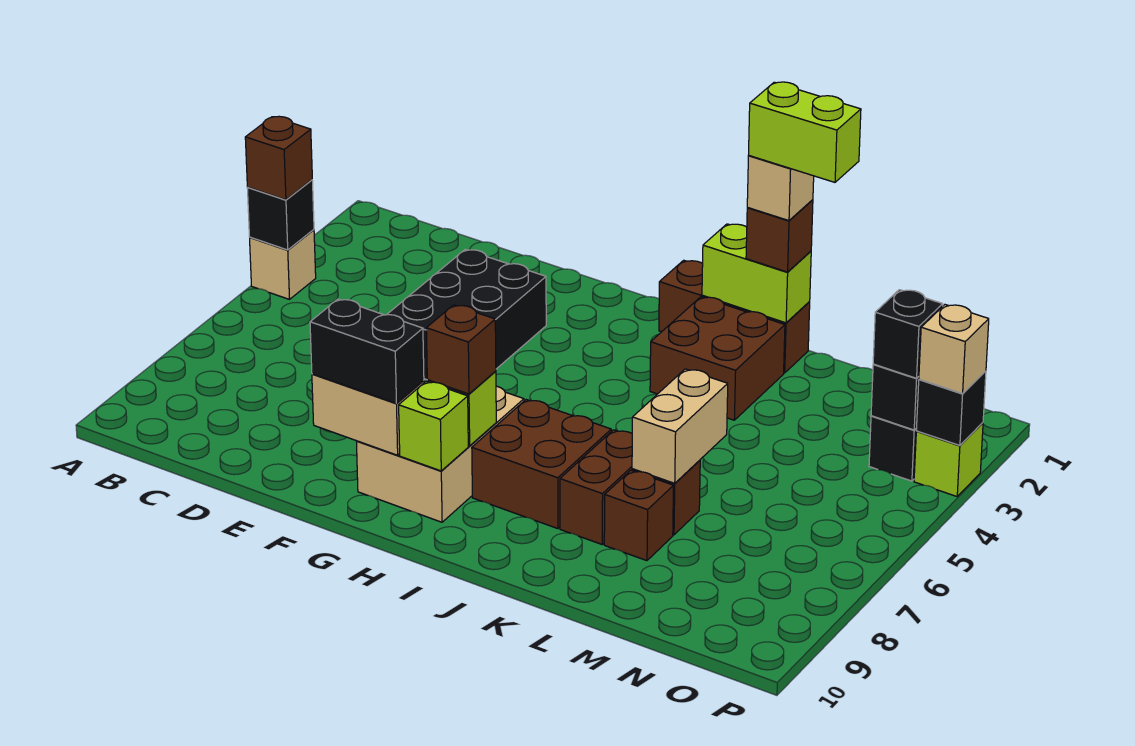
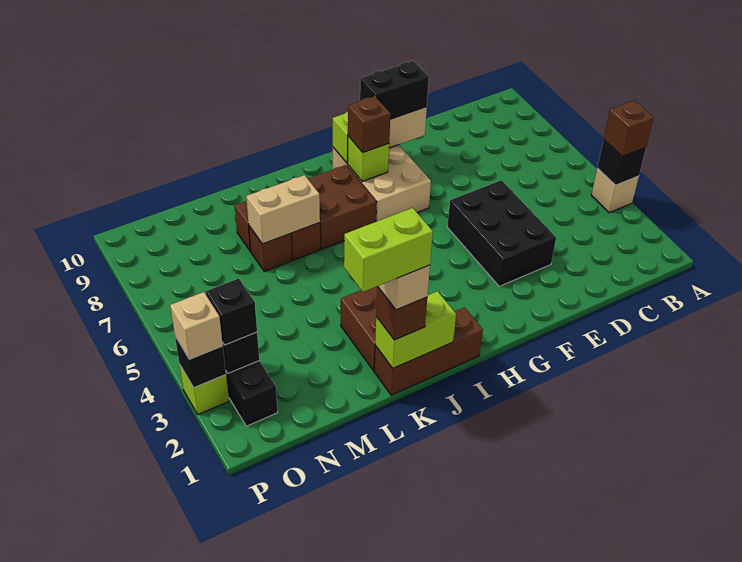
tan brick L6:L7 level 2 -> tan brick K7:L7 level 2

